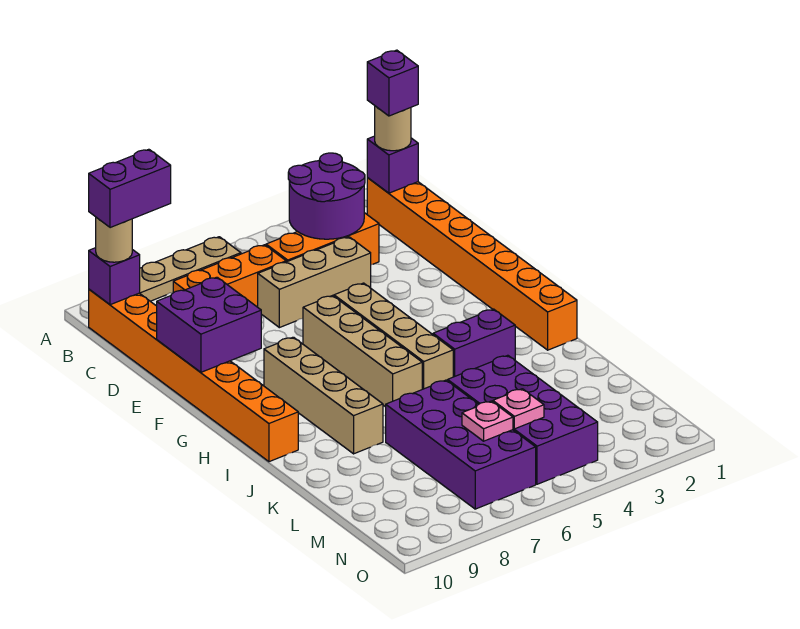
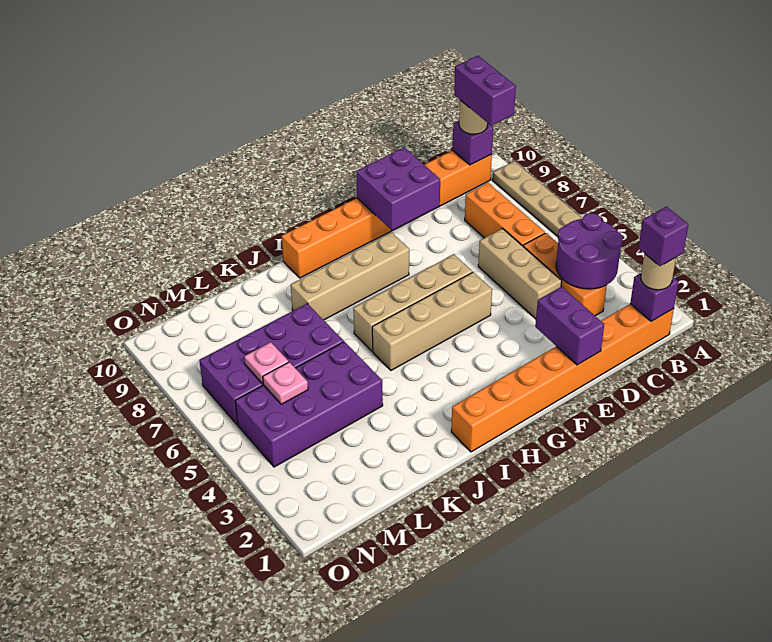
purple brick I3:I4 level 1 -> purple brick E1:E2 level 2

